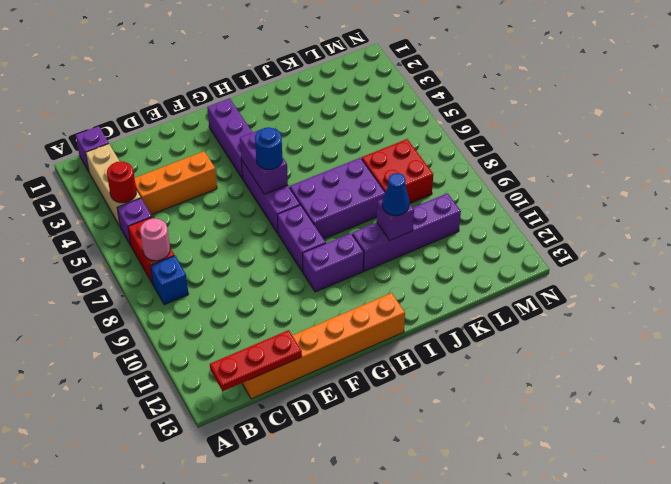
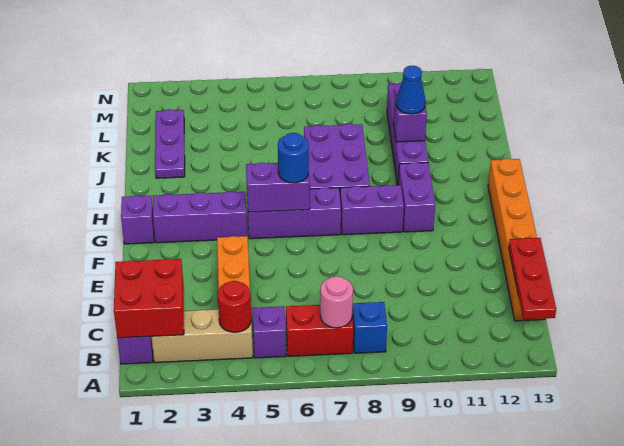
none -> purple brick G1 level 1
none -> purple plate J2:L2 level 1
red brick K7:L8 level 1 -> red brick B1:C2 level 2

